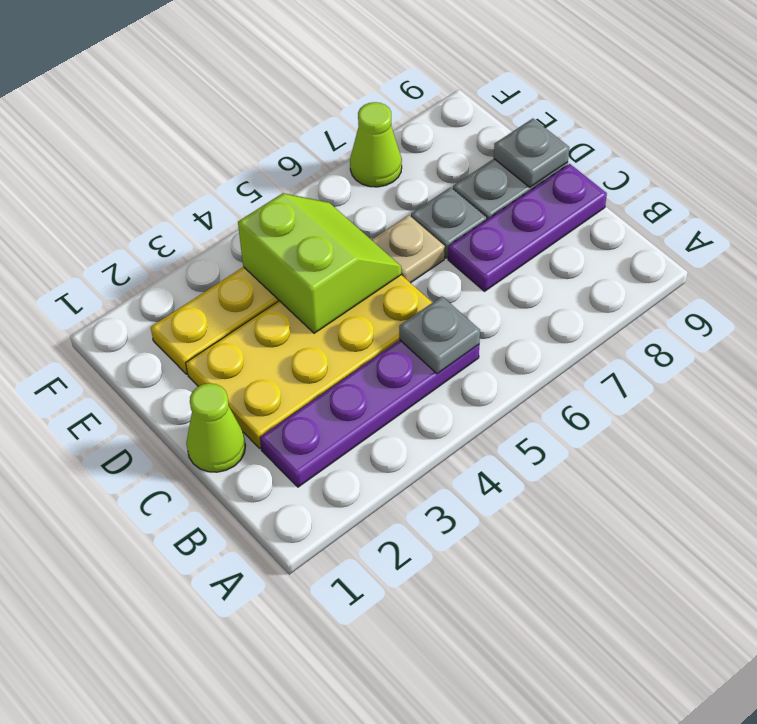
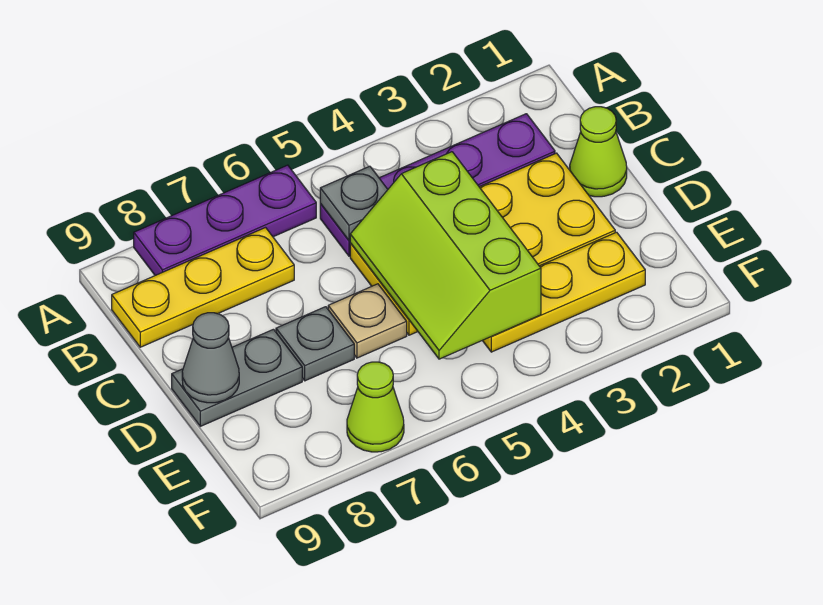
none -> yellow plate B7:B9 level 1
purple plate C7:C9 level 1 -> purple plate A6:A8 level 1
lime slope D4:E5 level 2 top 4 -> lime slope C4:E5 level 2 top 4
grey plate D9 level 2 -> grey cone D9 level 2

